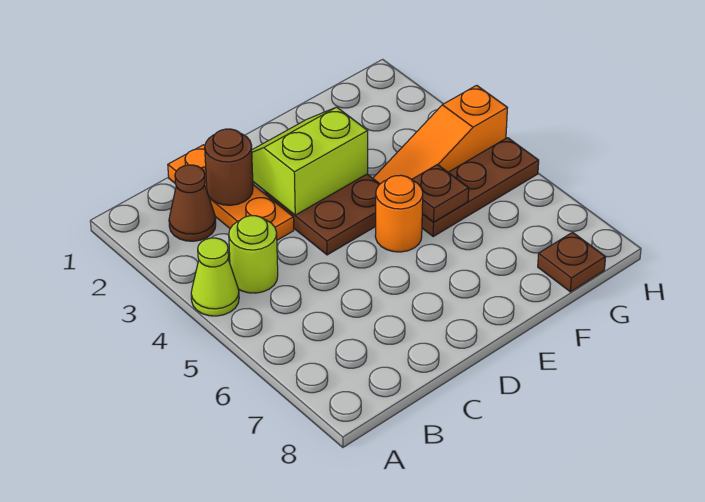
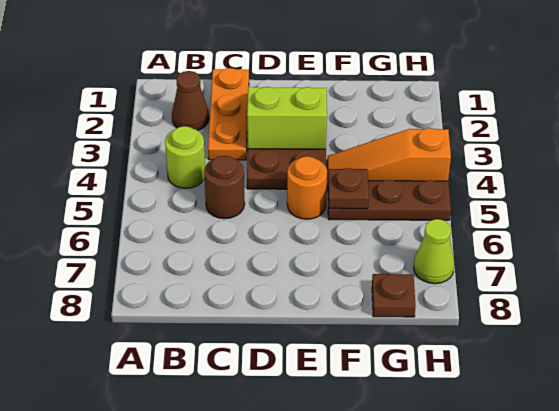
lime cone A4 level 1 -> lime cone H7 level 1
brown round brick C2 level 2 -> brown round brick C5 level 1

